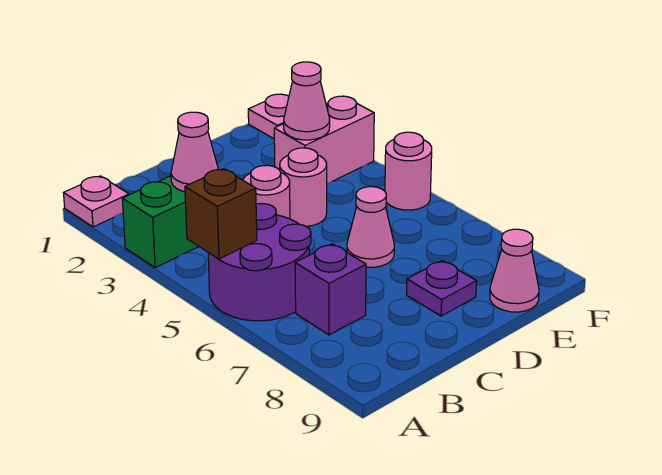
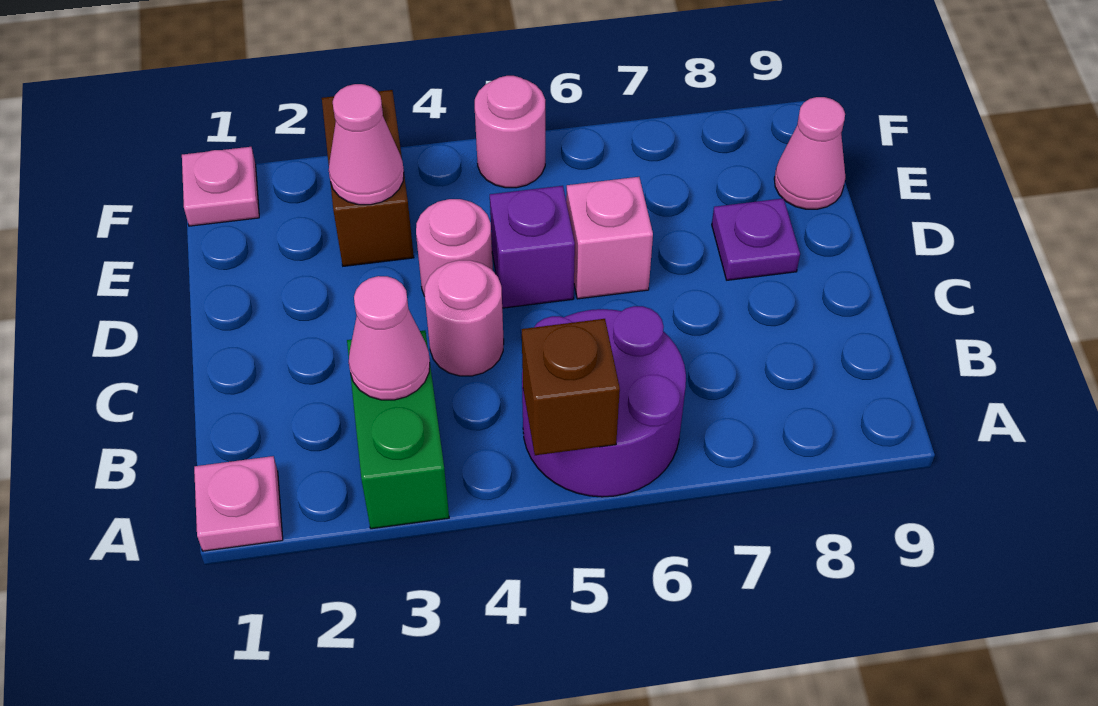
purple brick B7 level 1 -> purple brick D5 level 1
pink cone D6 level 1 -> pink brick D6 level 1
pink brick E3:F3 level 1 -> brown brick E3:F3 level 1

